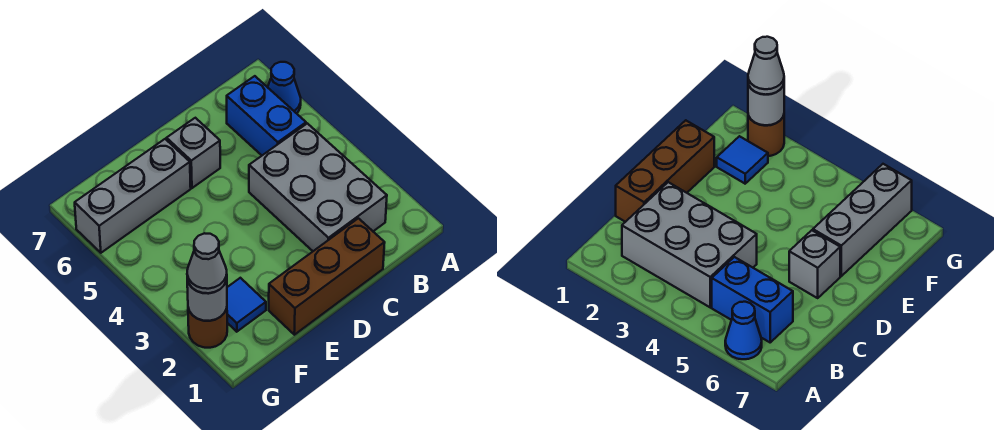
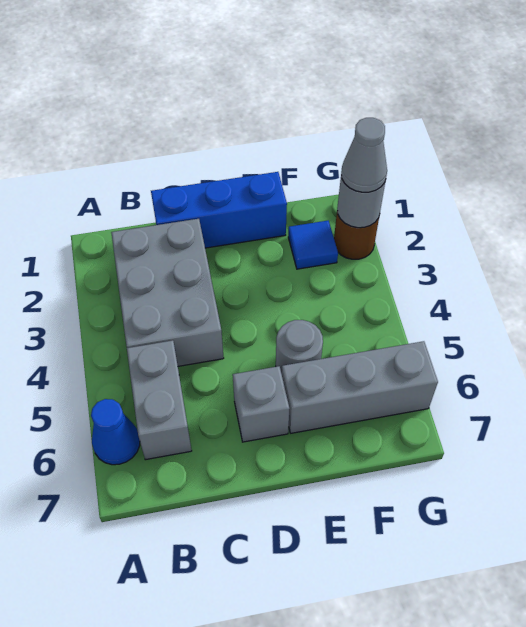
blue brick B5:B6 level 1 -> grey brick B5:B6 level 1
brown brick C1:E1 level 1 -> blue brick C1:E1 level 1
none -> grey round brick E5 level 1

